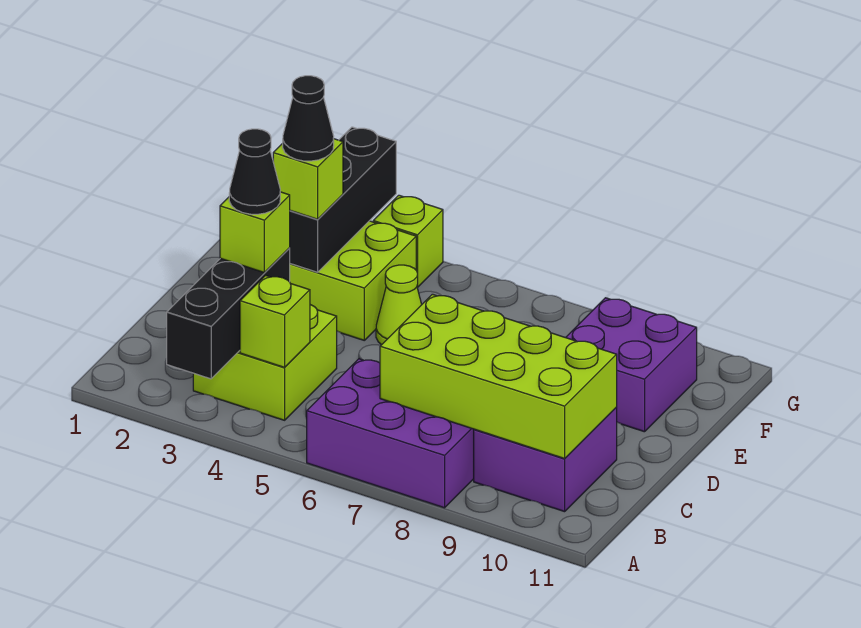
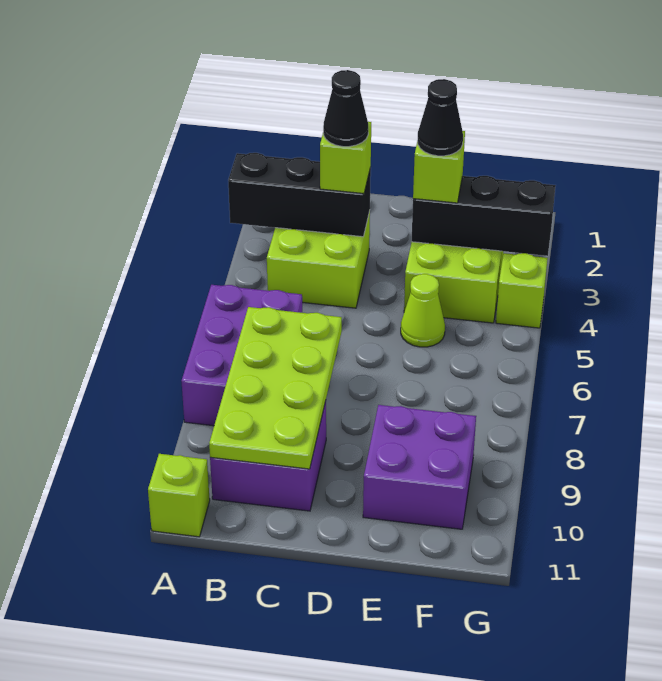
lime brick B4 level 2 -> lime brick A11 level 1
lime brick B7:C10 level 2 -> lime plate B7:C10 level 2

